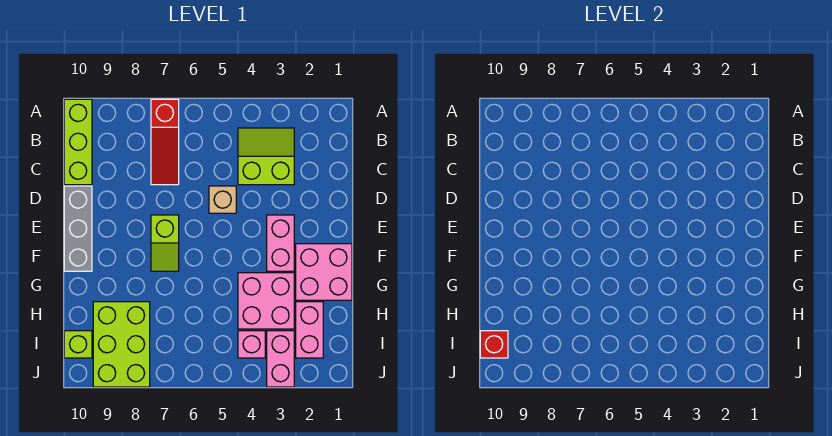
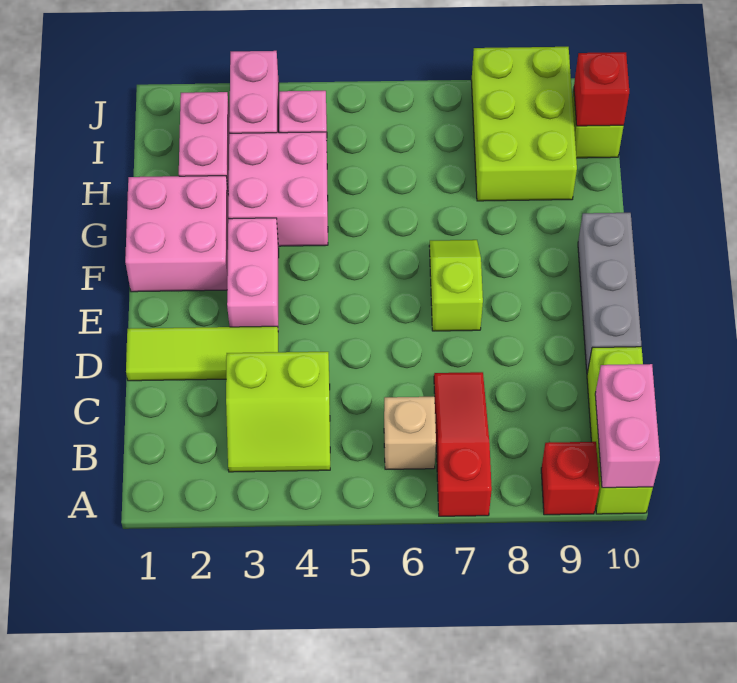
none -> red brick A9 level 1
none -> pink brick A10:B10 level 2
none -> lime tile D1:D3 level 1
tan brick D5 level 1 -> tan brick B6 level 1

